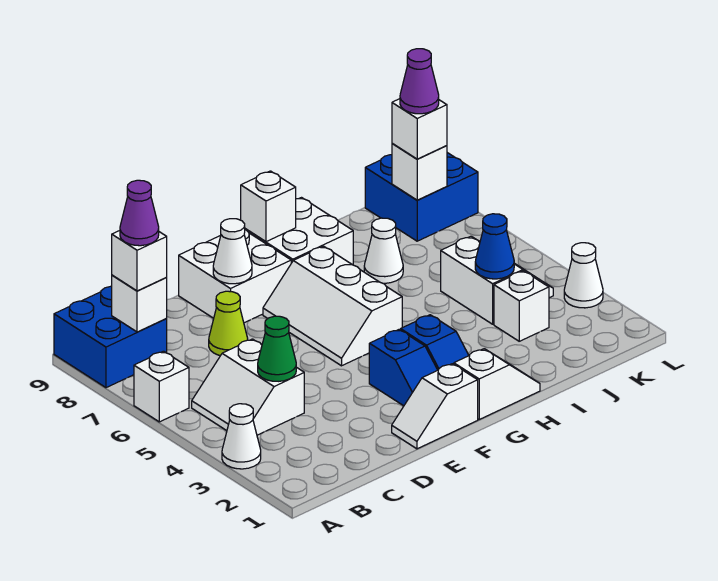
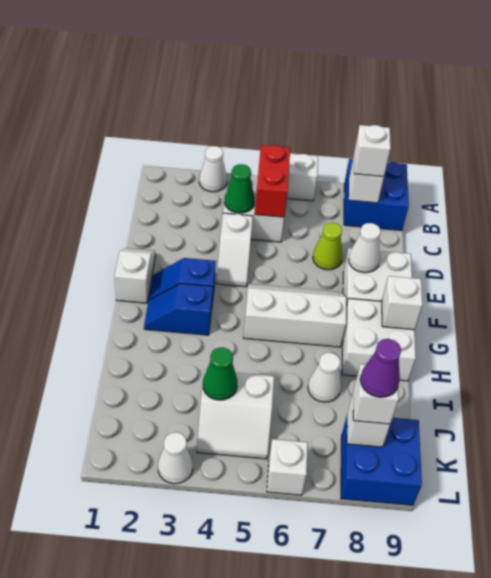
none -> red brick B5:C5 level 2
purple cone B8 level 4 -> none
white slope G1:H1 level 1 top G -> white slope D4:E4 level 1 top D
white brick J3 level 1 -> white brick L6 level 1
blue cone J4 level 2 -> green cone J4 level 2

